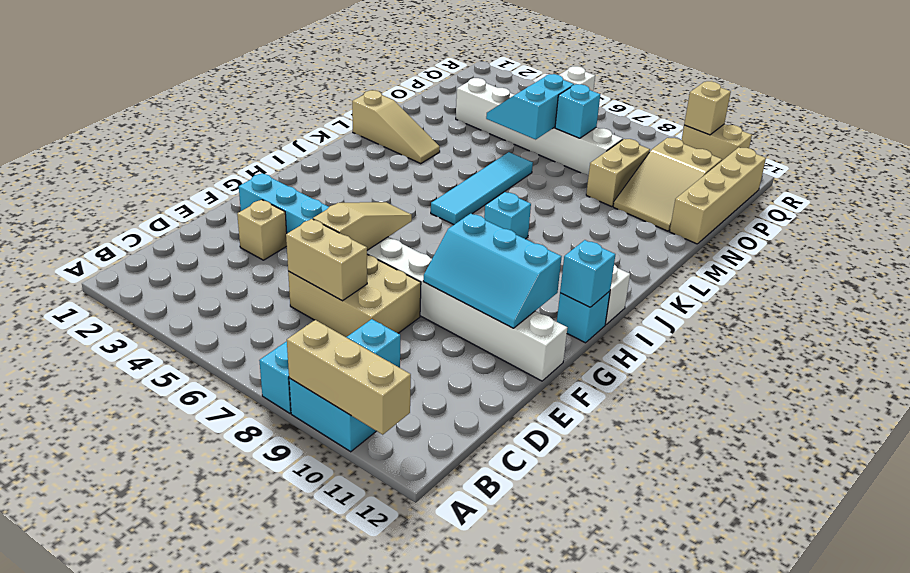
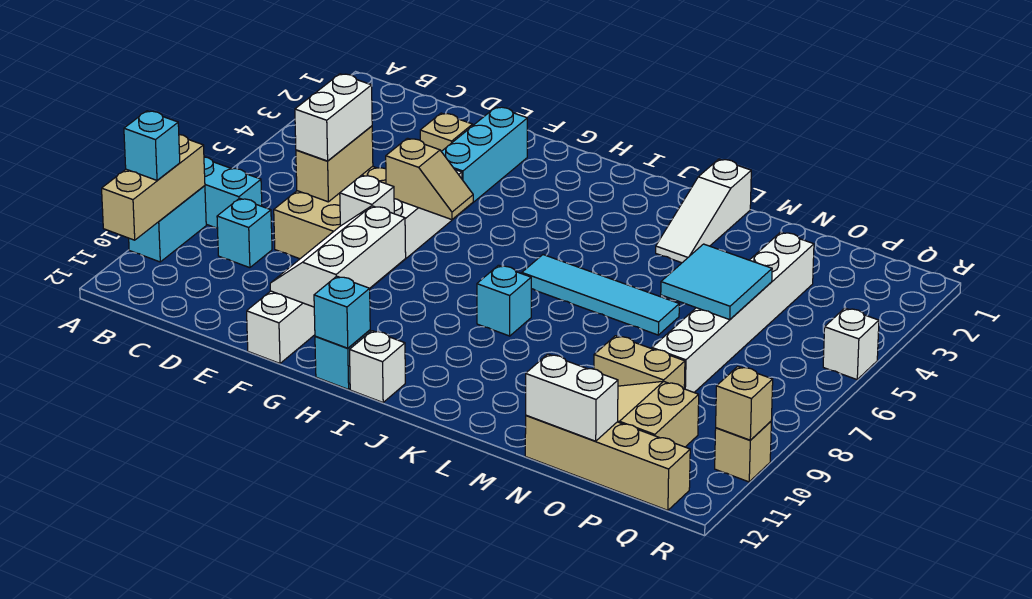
none -> white brick D6:D7 level 3
tan slope E6:G6 level 2 top E -> tan slope F6:G6 level 2 top F
none -> white brick F8 level 2
cyan slope F9:G11 level 2 top G -> white slope F9:G11 level 2 top G
tan slope L1:L3 level 1 top 1 -> white slope L1:L3 level 1 top 1
cyan slope N5:O6 level 2 top 6 -> cyan tile N5:O6 level 2
none -> white brick N12:O12 level 2
cyan brick O7 level 2 -> cyan brick A10 level 3
tan brick R10:R11 level 1 -> tan brick R10 level 1

